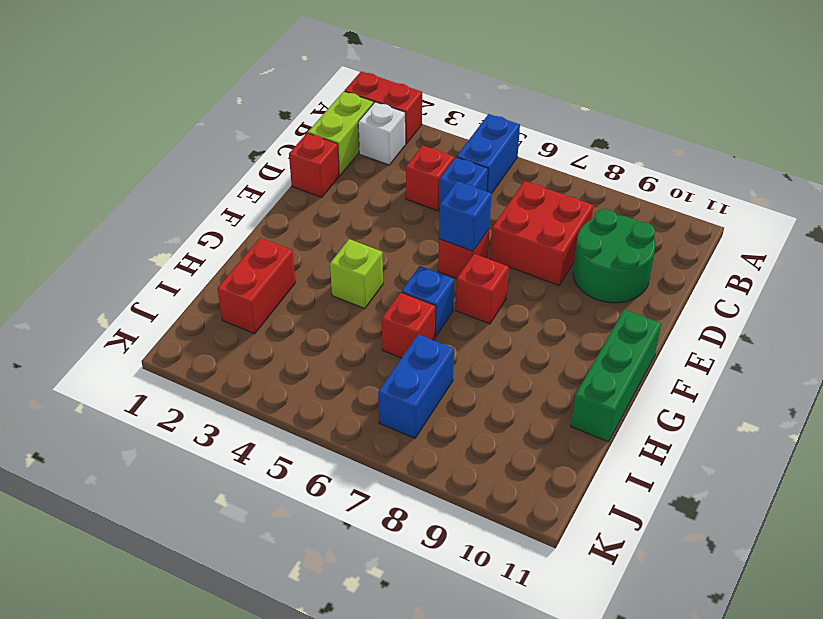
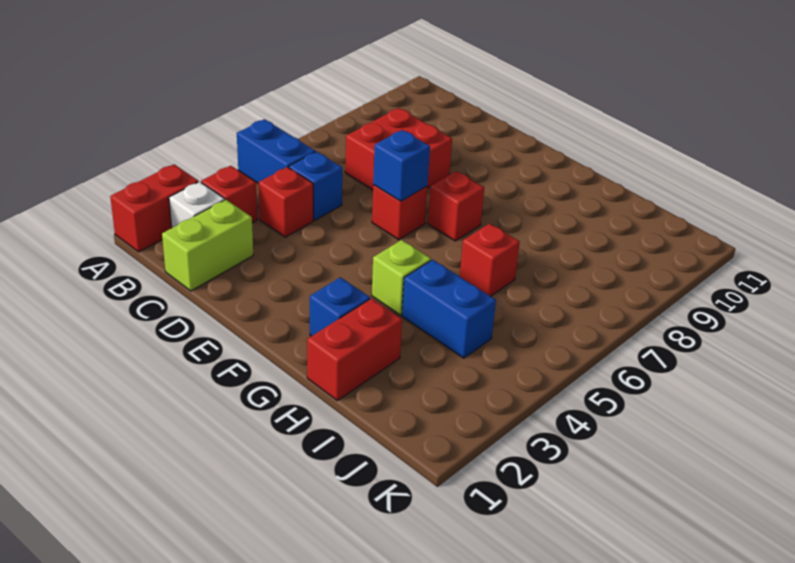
lime brick B1:C1 level 1 -> lime brick C1:C2 level 1
green round brick C9:D10 level 1 -> none
red brick D1 level 1 -> red brick B3 level 1
green brick F11:H11 level 1 -> none
blue brick G6 level 1 -> blue brick G2 level 1
red brick H2:I2 level 1 -> red brick H1:H2 level 1
blue brick I7:J7 level 1 -> blue brick H4:I4 level 1

